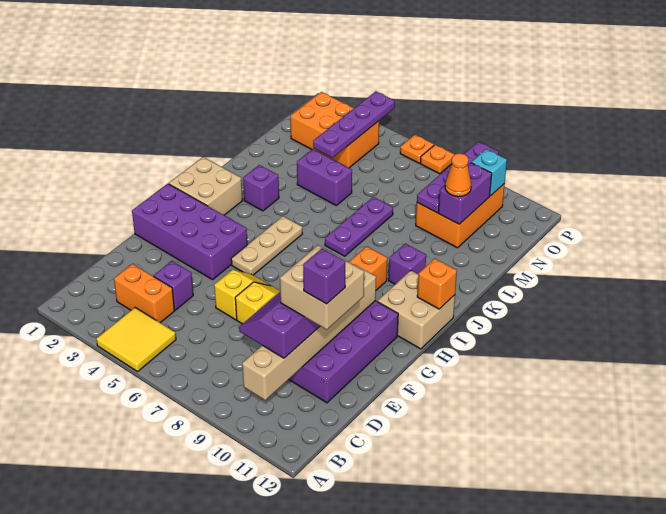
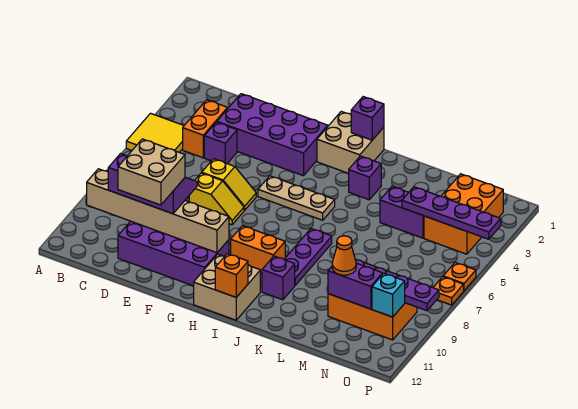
purple brick D11 level 5 -> purple brick I1 level 2
purple brick F1:G4 level 1 -> purple brick D2:G3 level 1
purple plate J7:L7 level 1 -> purple plate J7:J9 level 1
purple brick L4:L5 level 1 -> purple brick L4:M4 level 1

